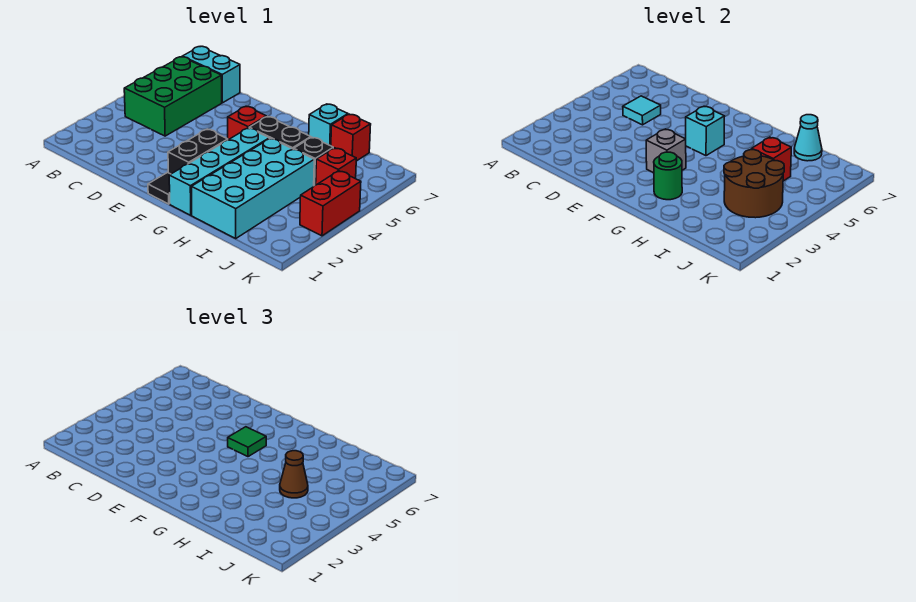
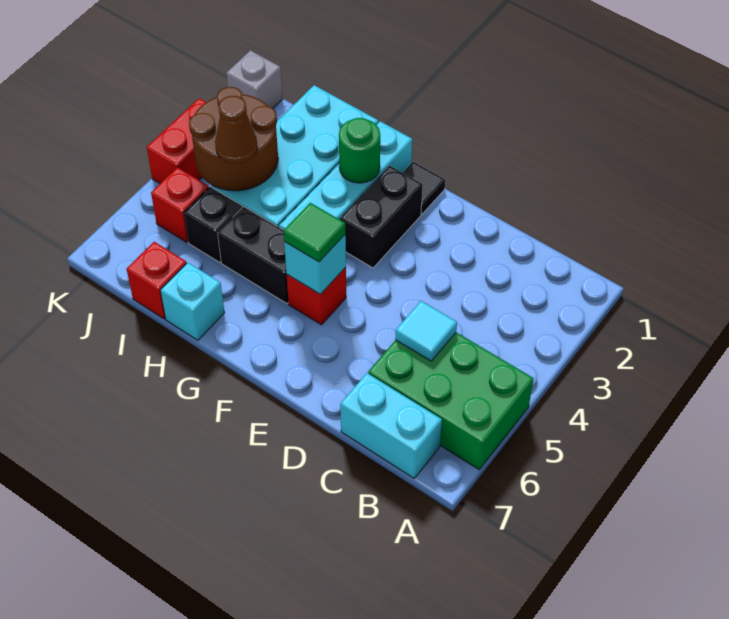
green brick B4:C6 level 1 -> green brick A5:C6 level 1
grey brick F3 level 2 -> grey brick K1 level 1
red brick I5 level 2 -> none
cyan cone I7 level 2 -> none

